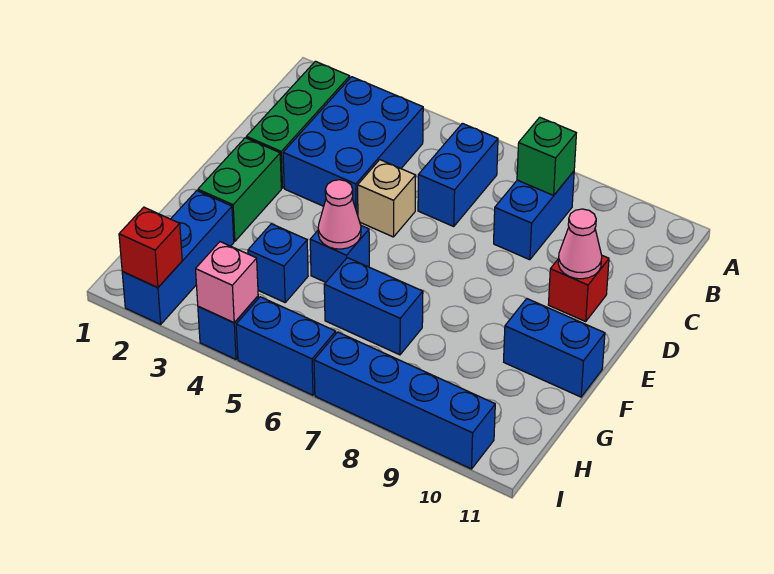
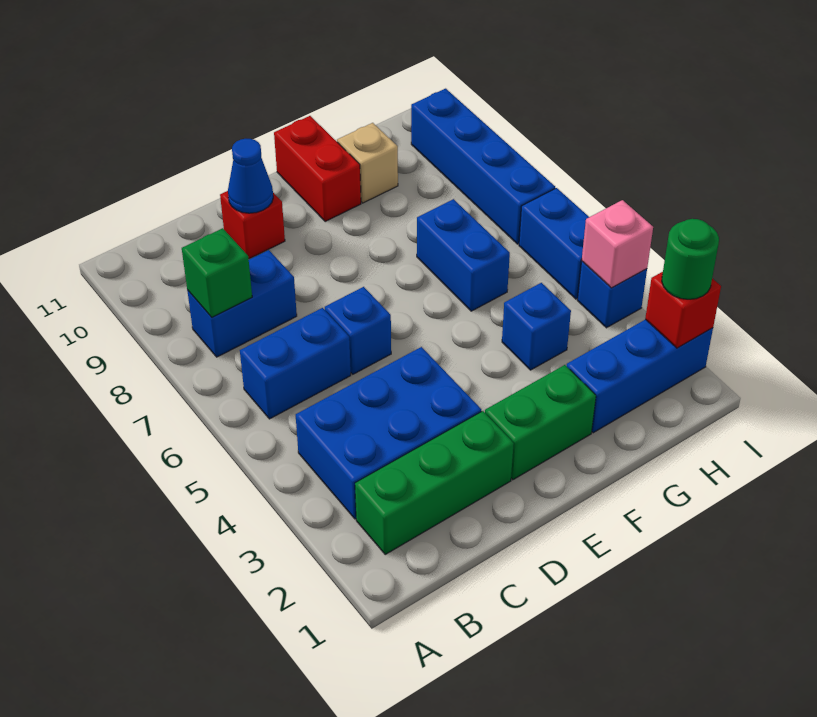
tan brick D5 level 1 -> tan brick G10 level 1
pink cone D10 level 2 -> blue cone D10 level 2
blue brick F5 level 1 -> blue brick D6 level 1
pink cone F5 level 2 -> none
blue brick F10:F11 level 1 -> red brick F10:F11 level 1
none -> green round brick I2 level 3

